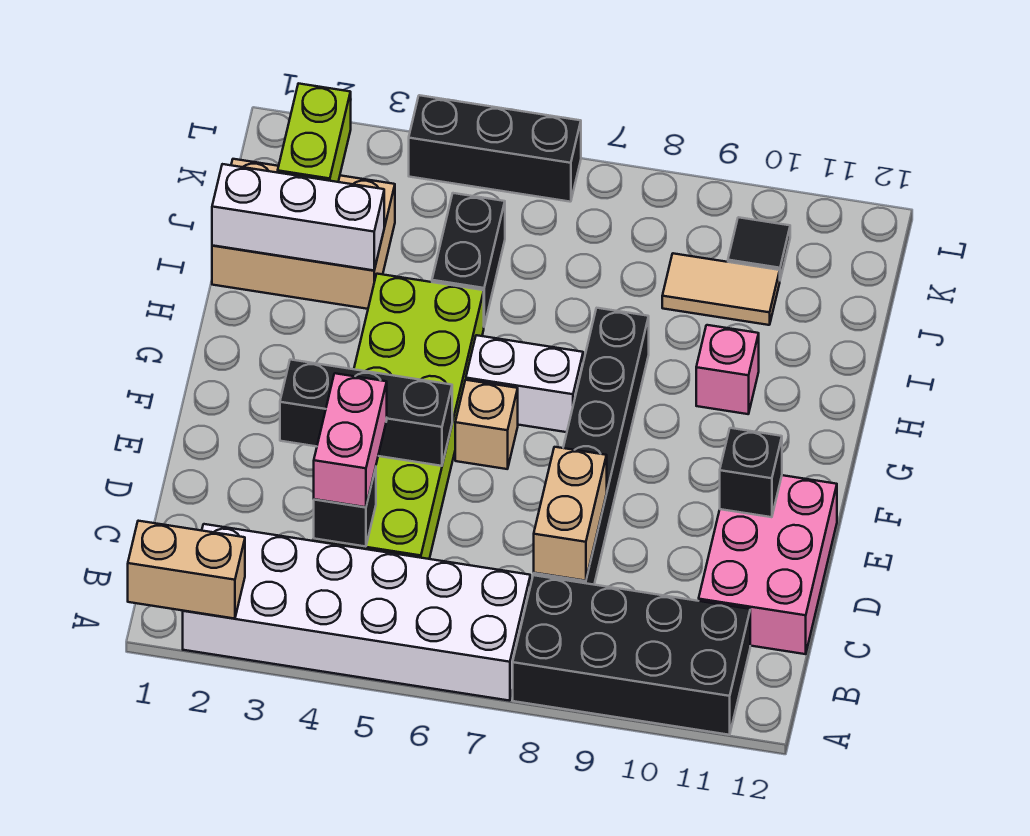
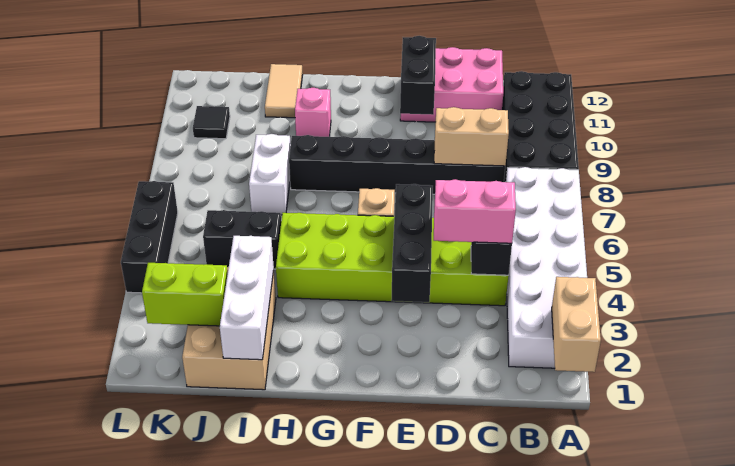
black brick E11 level 2 -> black brick E10:E11 level 2
white brick G6:G7 level 1 -> white brick I7:I8 level 1
tan tile J9:J10 level 1 -> tan tile I11:I12 level 1

